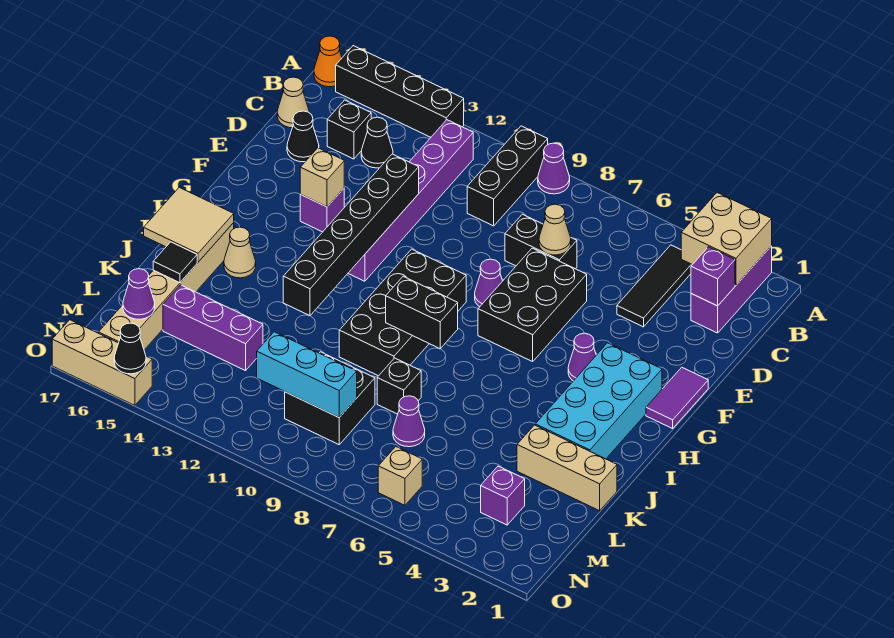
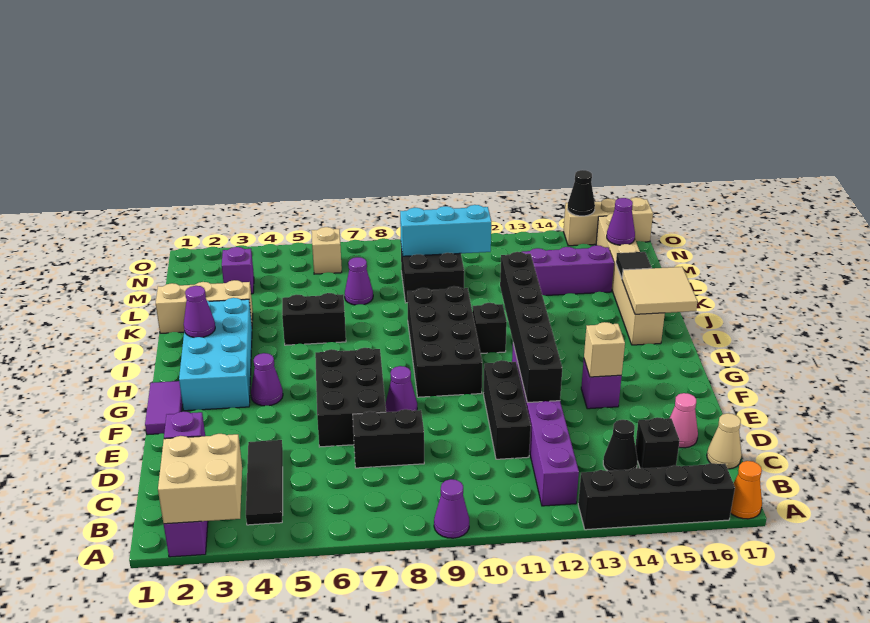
black brick A10:C10 level 1 -> black brick D11:F11 level 1
tan cone D7 level 2 -> none
black cone D16 level 1 -> pink cone D16 level 1
none -> purple cone I2 level 2
black brick I8:I9 level 2 -> black brick J5:J6 level 1
tan cone I15 level 1 -> none
black brick K8 level 1 -> black brick I11 level 1

